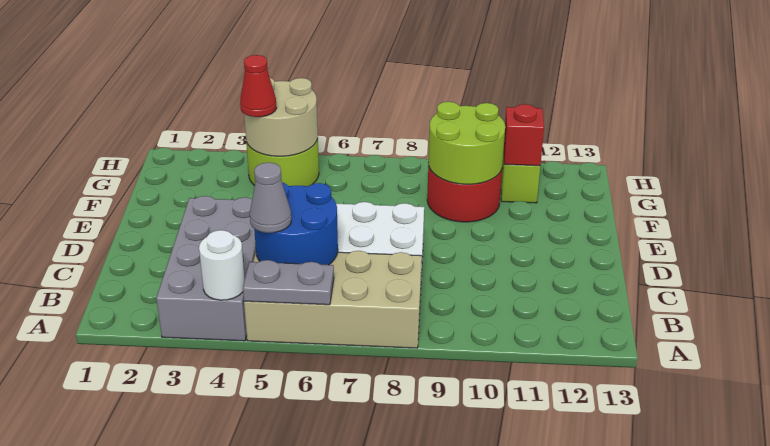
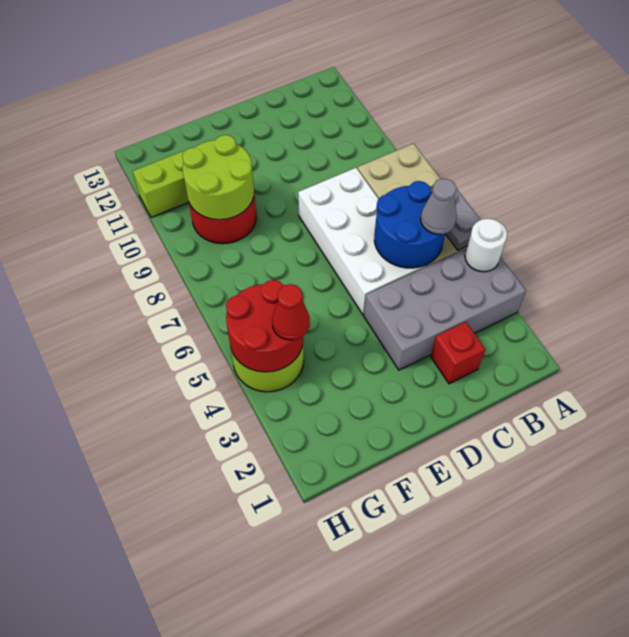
tan round brick G4:H5 level 2 -> red round brick G4:H5 level 2
red brick G11 level 2 -> red brick C2 level 1

